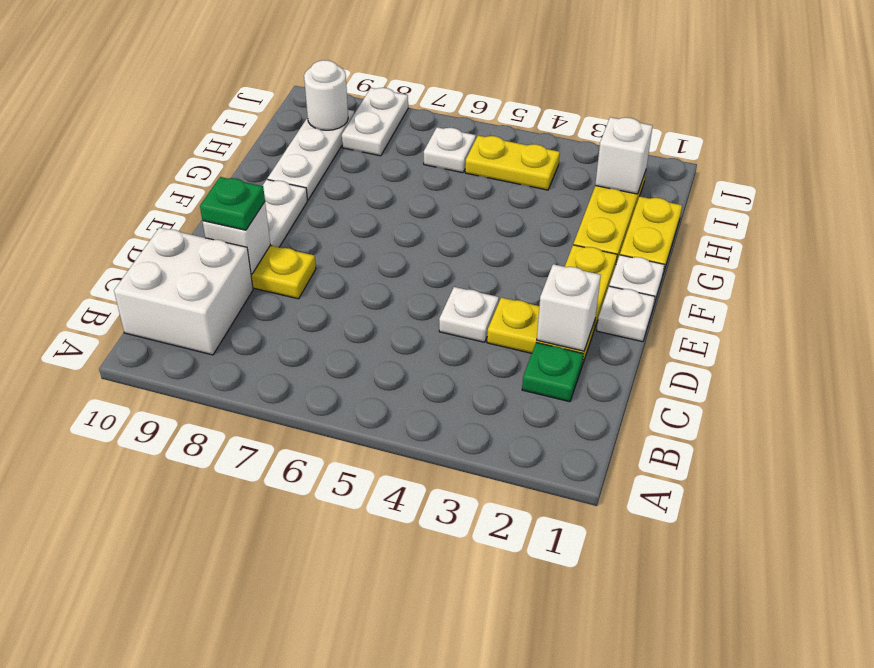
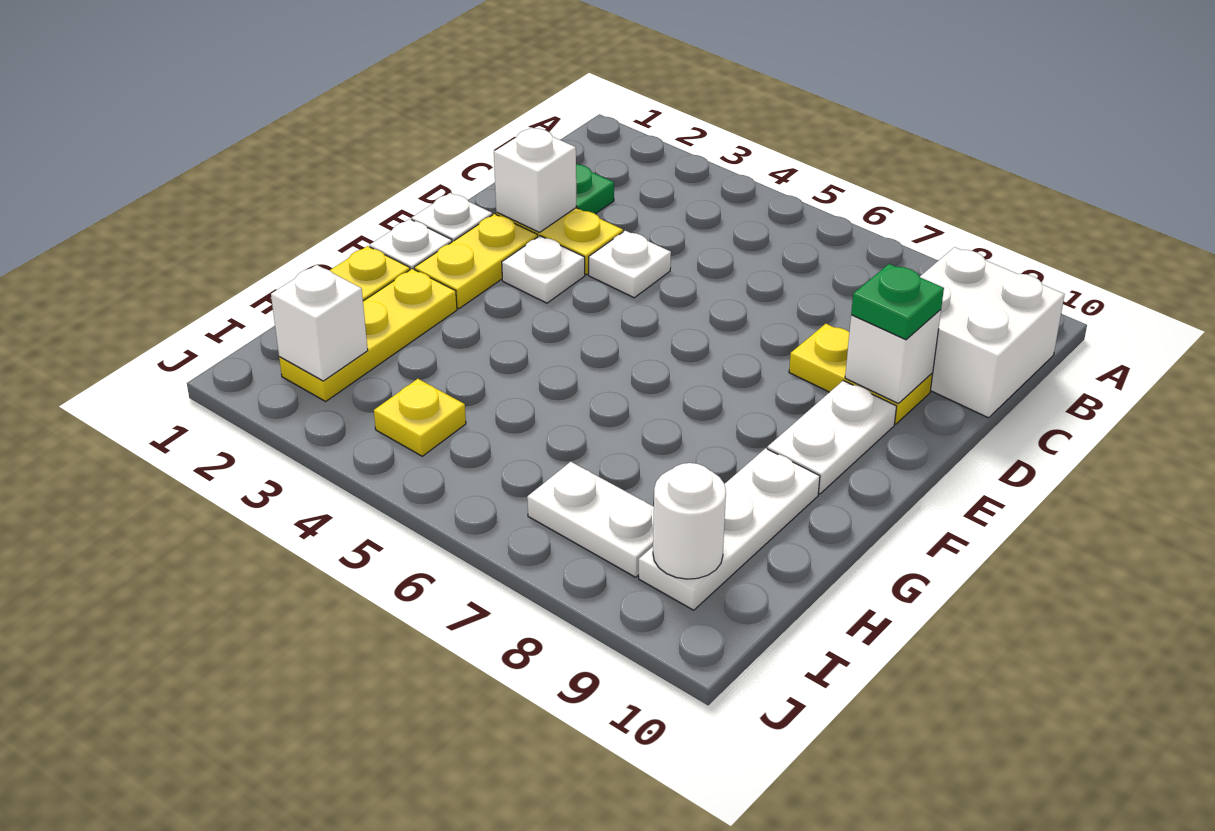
yellow plate I4:I5 level 1 -> yellow plate I4 level 1
white plate I6 level 1 -> white plate E3 level 1
white plate I8:J8 level 1 -> white plate I7:I8 level 1

